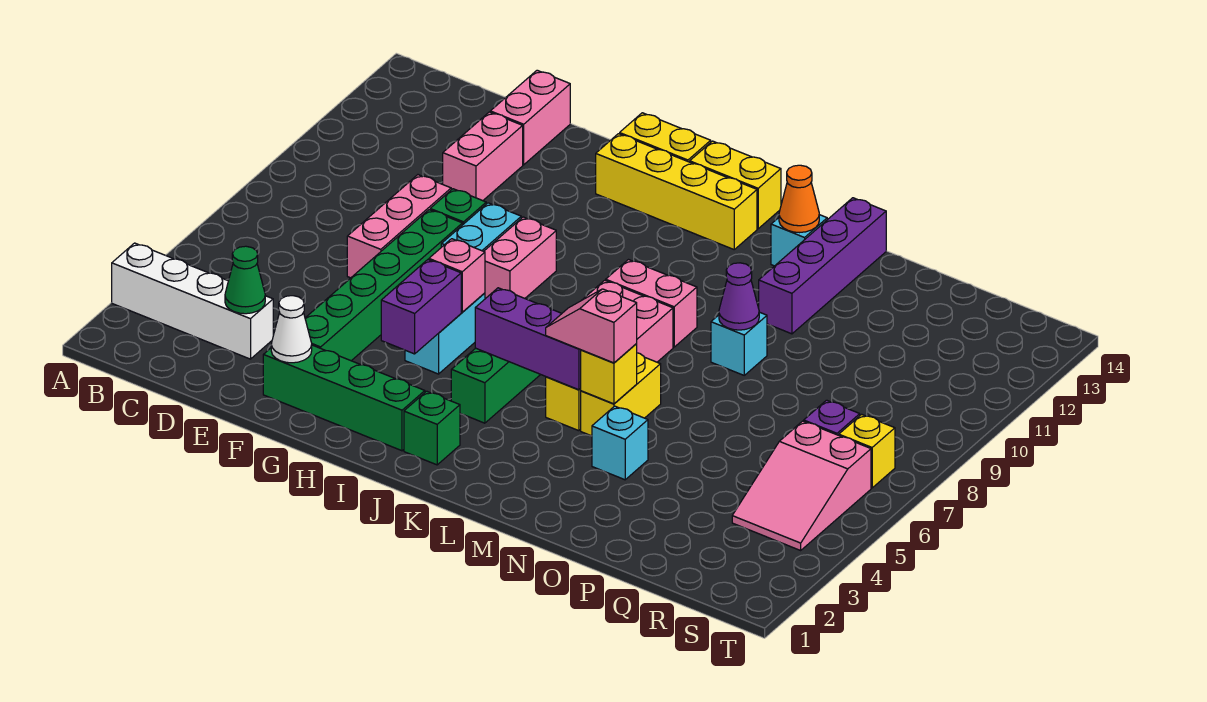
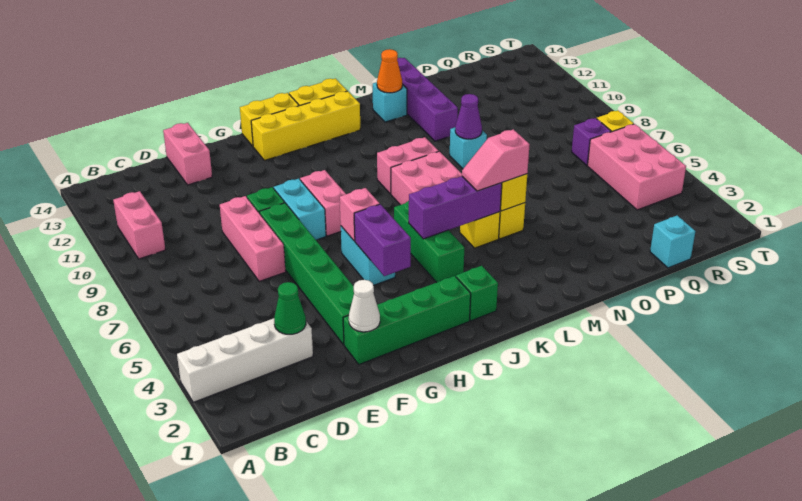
pink brick E11:E12 level 1 -> pink brick B10:B11 level 1
cyan brick N4 level 1 -> cyan brick Q1 level 1
pink slope R4:S6 level 1 top 6 -> pink brick R4:S6 level 1

